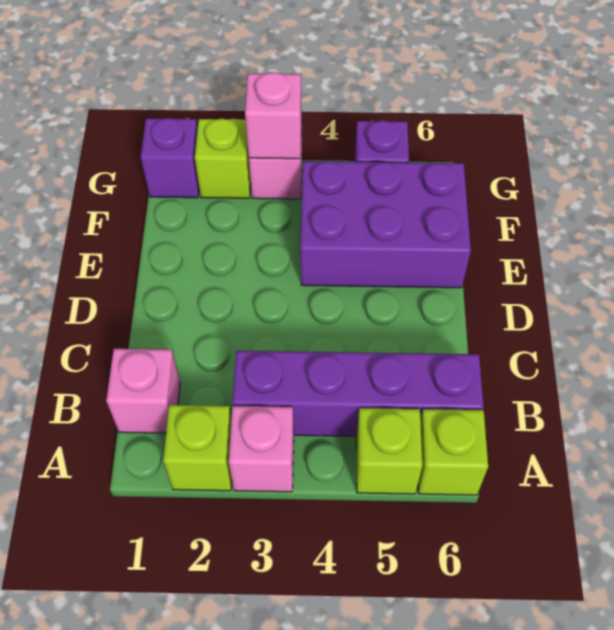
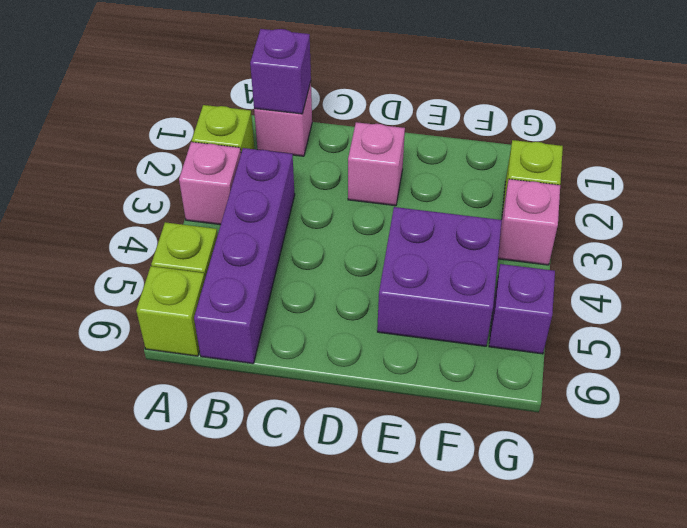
purple brick E4:F6 level 1 -> purple brick E4:F5 level 1
purple brick G1 level 1 -> purple brick B1 level 2
pink brick G3 level 2 -> pink brick D2 level 1

